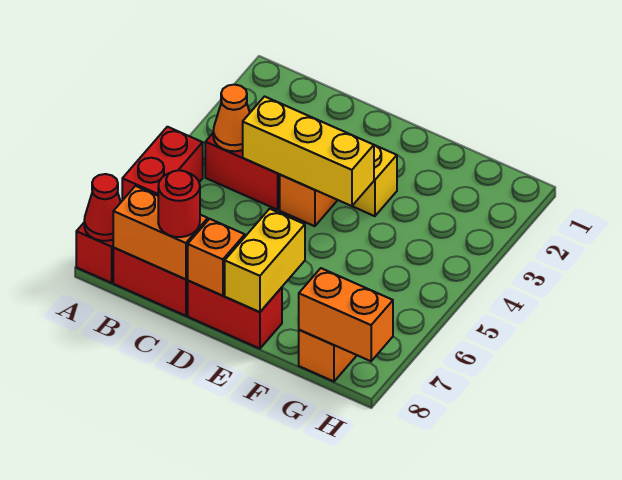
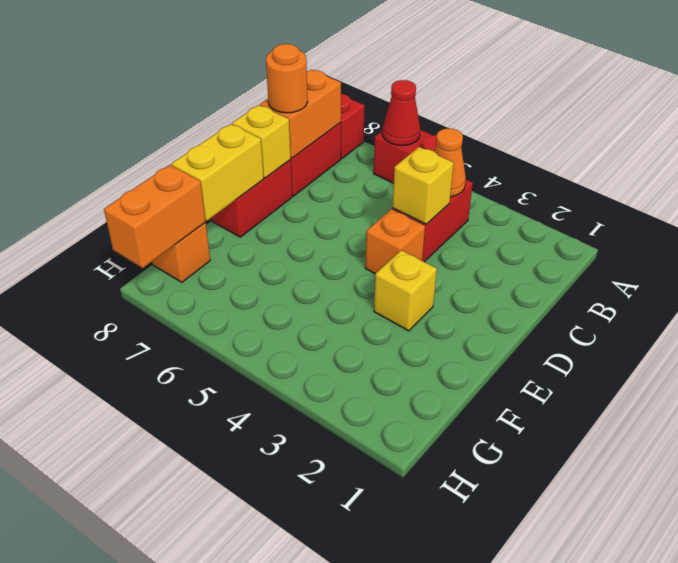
red cone A8 level 2 -> red cone A6 level 2
yellow brick C4:E4 level 2 -> yellow brick C4 level 2
red round brick C8 level 3 -> orange round brick C8 level 3
orange brick D8 level 2 -> yellow brick D8 level 2
yellow brick E7:E8 level 2 -> yellow brick E8:F8 level 2

